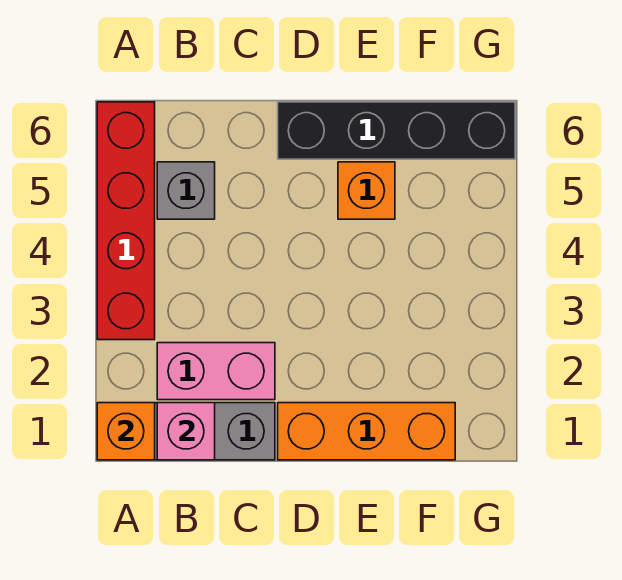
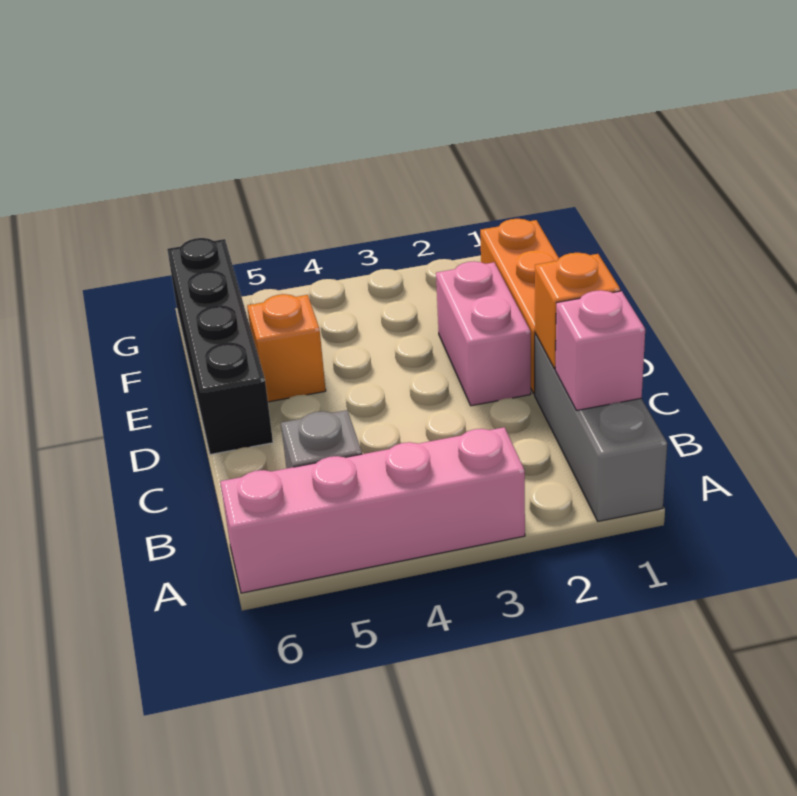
orange brick A1 level 2 -> orange brick C1 level 2
red brick A3:A6 level 1 -> pink brick A3:A6 level 1
pink brick B2:C2 level 1 -> pink brick D2:E2 level 1

